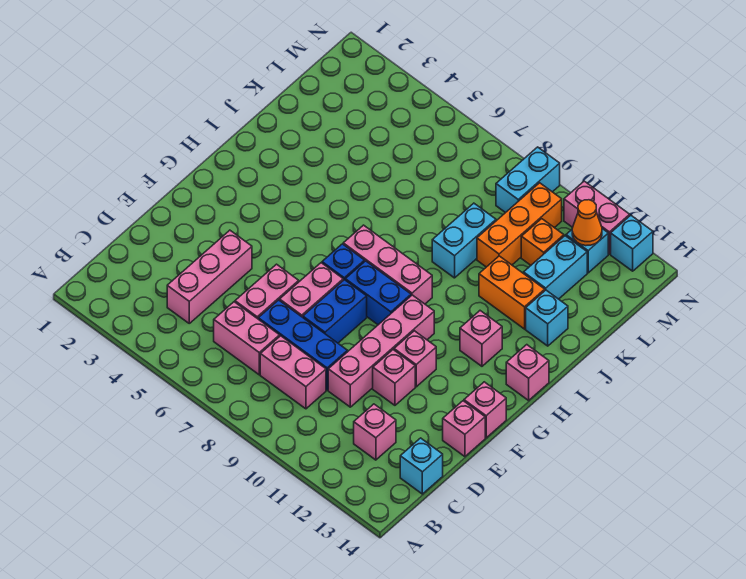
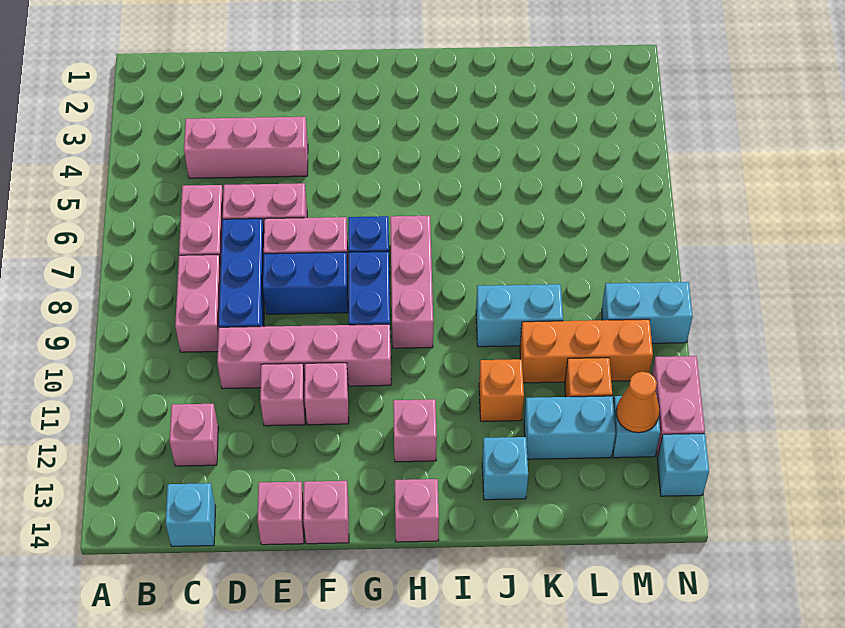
orange brick J11:J12 level 1 -> orange brick J11 level 1

